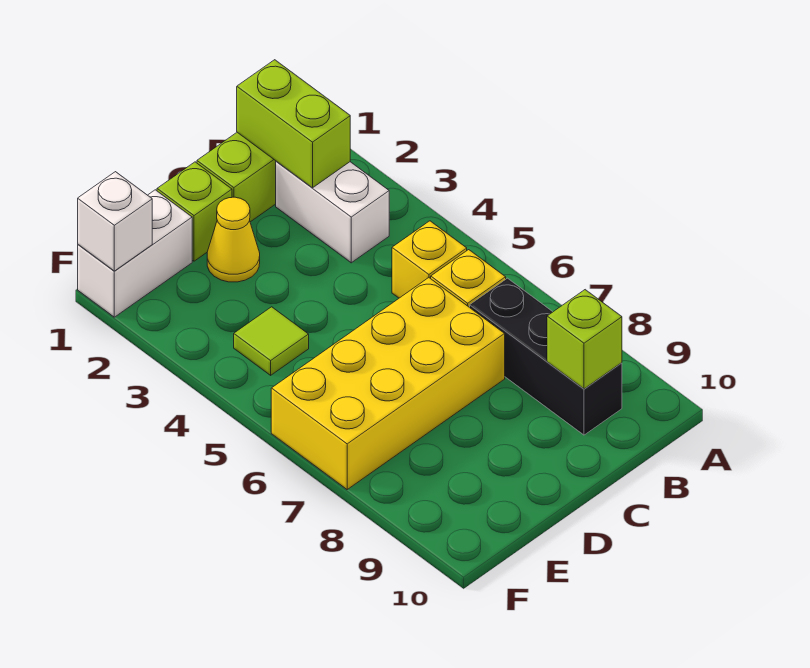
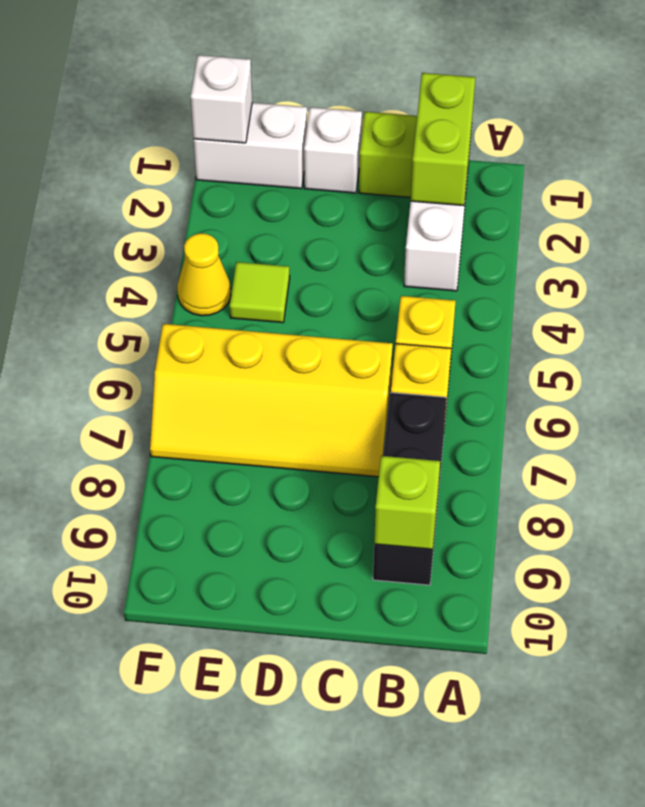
yellow brick C6:F7 level 1 -> yellow slope C6:F7 level 1 top 6
lime brick D1 level 1 -> white brick D1 level 1
yellow cone D2 level 1 -> yellow cone F4 level 1

